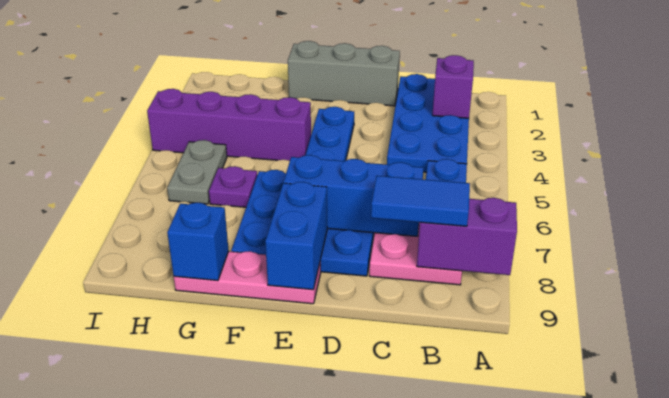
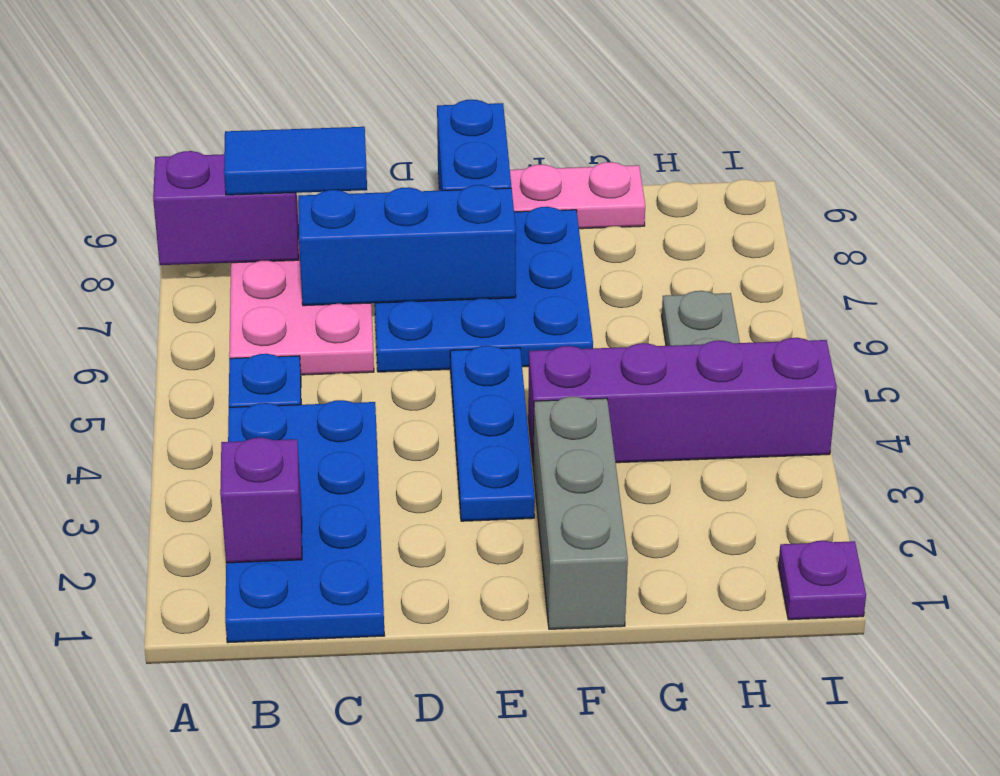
grey brick D1:F1 level 1 -> grey brick F1:F3 level 1
purple plate G6 level 1 -> purple plate I1 level 1
blue brick G9 level 2 -> none

